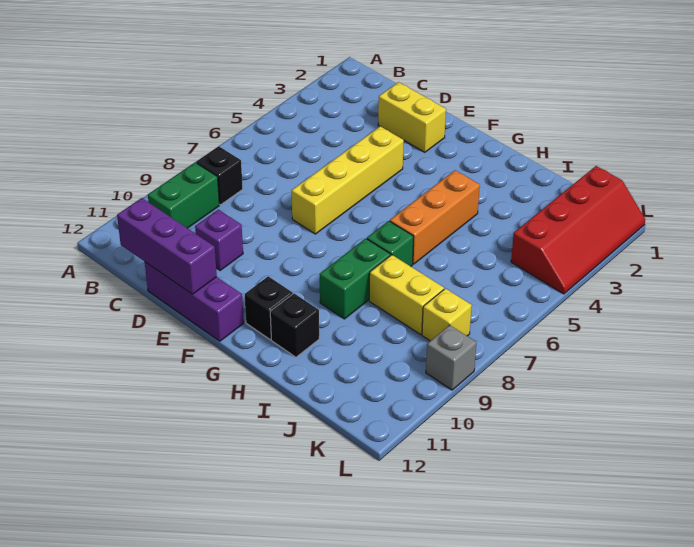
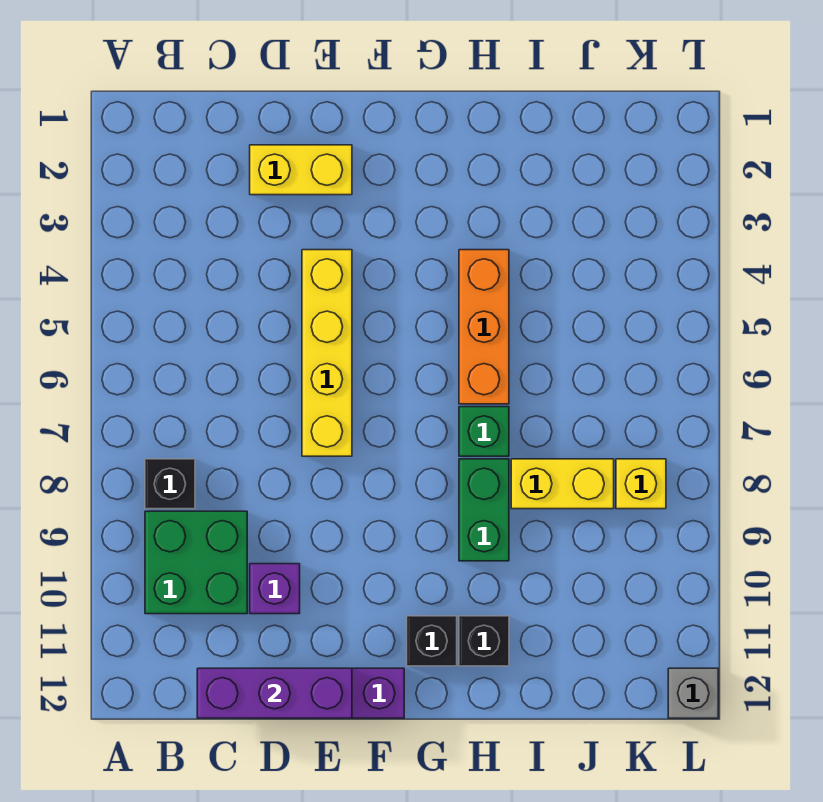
green brick B9:B10 level 1 -> green brick B9:C10 level 1
red slope K1:L4 level 1 top K -> none
grey brick L9 level 1 -> grey brick L12 level 1

